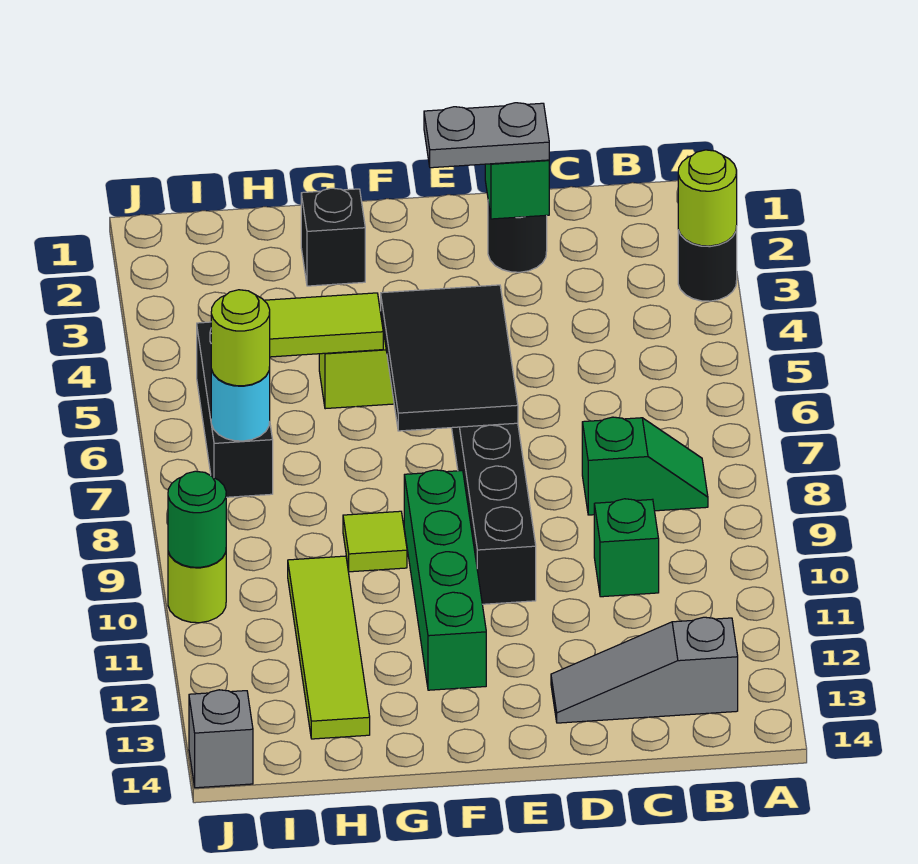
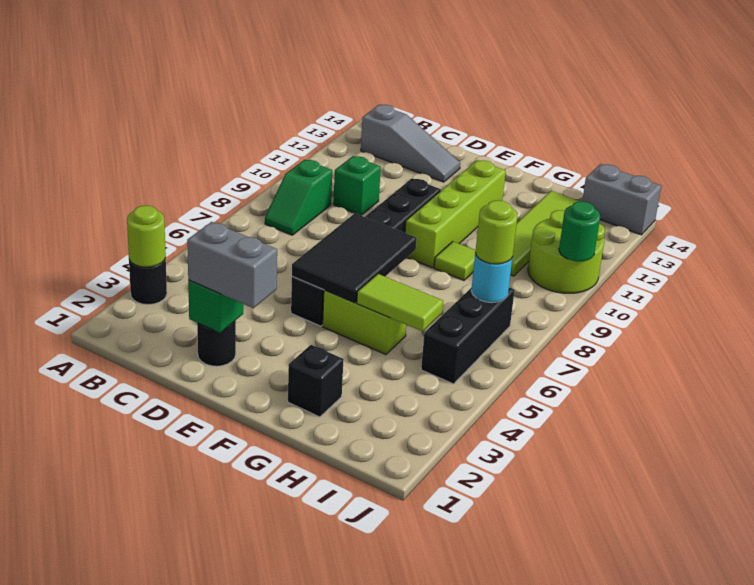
green slope B8:C8 level 1 top C -> green slope B8:B9 level 1 top 9
grey plate D2:E2 level 3 -> grey brick D2:E2 level 3
green brick F9:F12 level 1 -> lime brick F9:F12 level 1
lime round brick J10 level 1 -> lime round brick I10:J11 level 1
grey brick J14 level 1 -> grey brick I14:J14 level 1

